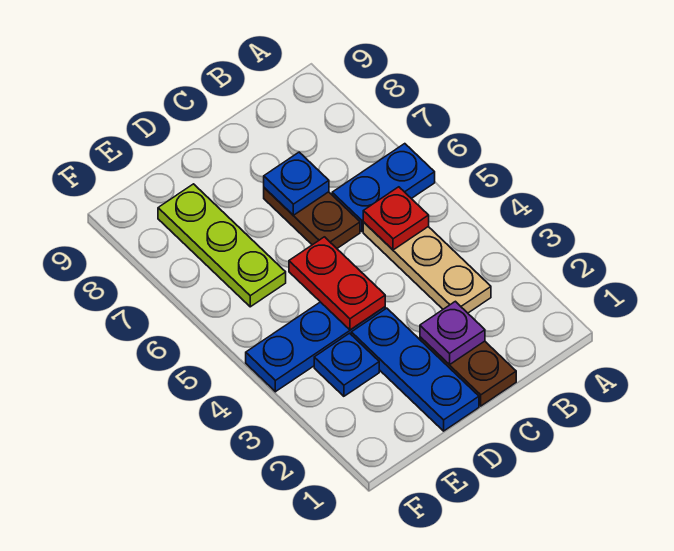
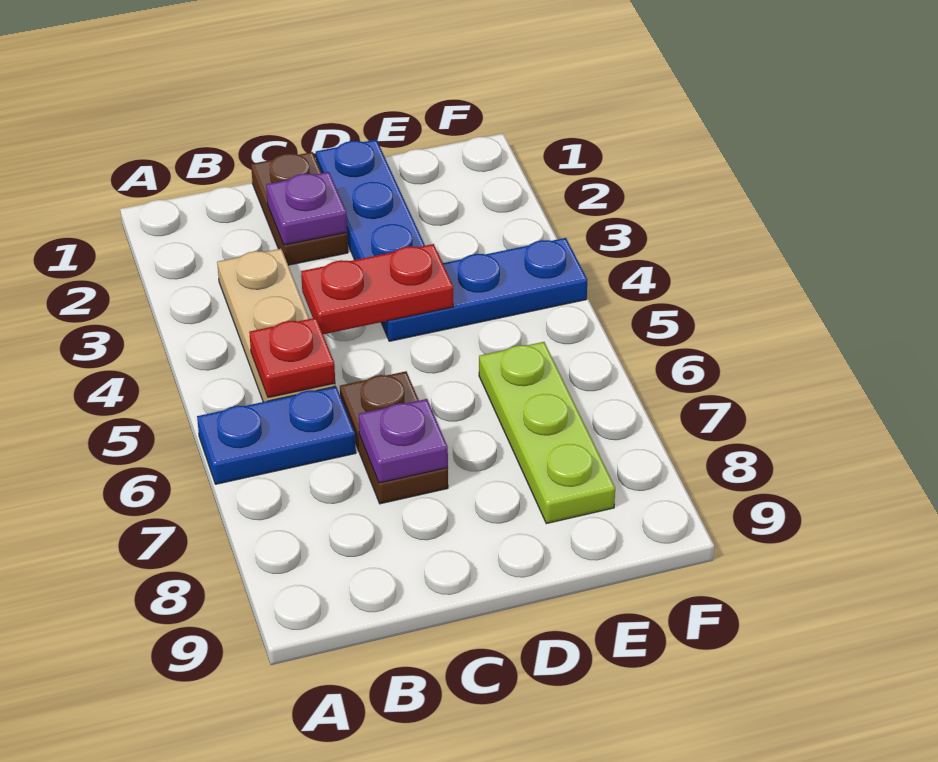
blue plate C7 level 2 -> purple plate C7 level 2
red plate D4:D5 level 2 -> red plate C4:D4 level 2
blue plate E3 level 1 -> none

